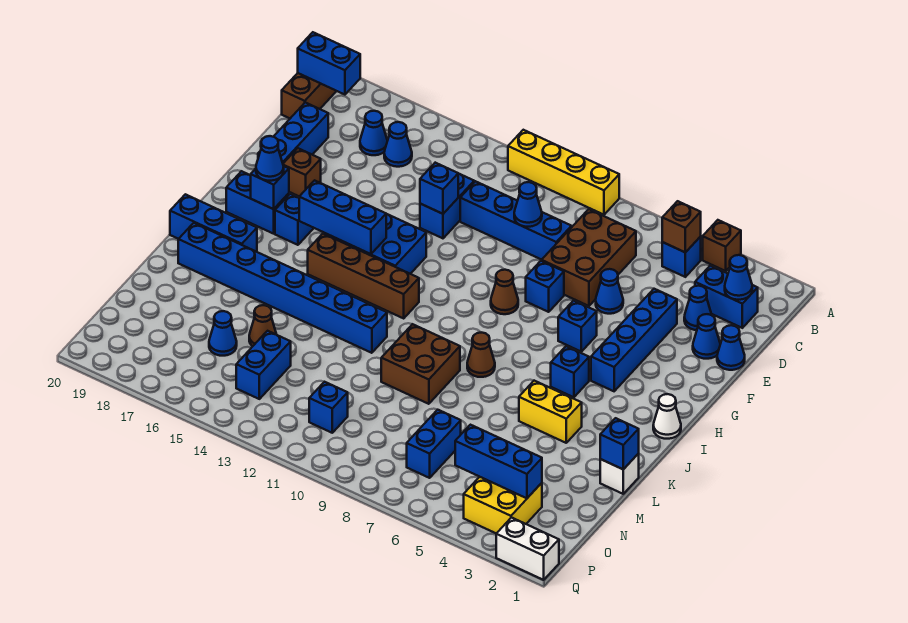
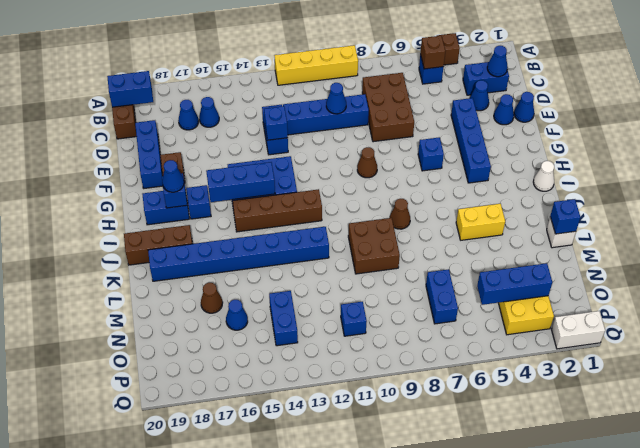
blue cone E6 level 1 -> none
blue brick F8 level 1 -> none
blue brick I5 level 1 -> none
blue brick J18:J20 level 1 -> brown brick J18:J20 level 1
brown cone M15 level 1 -> brown cone M17 level 1

